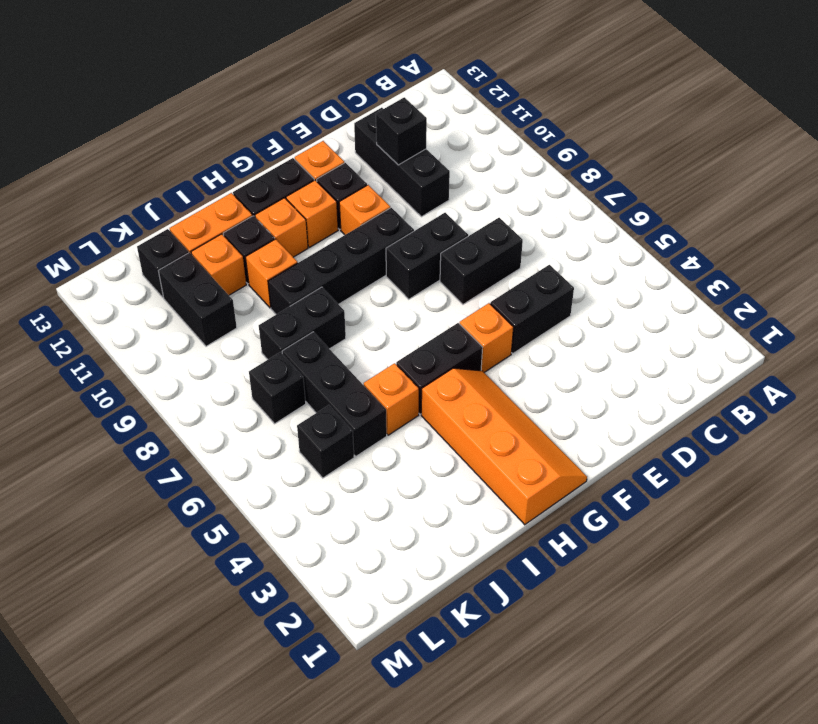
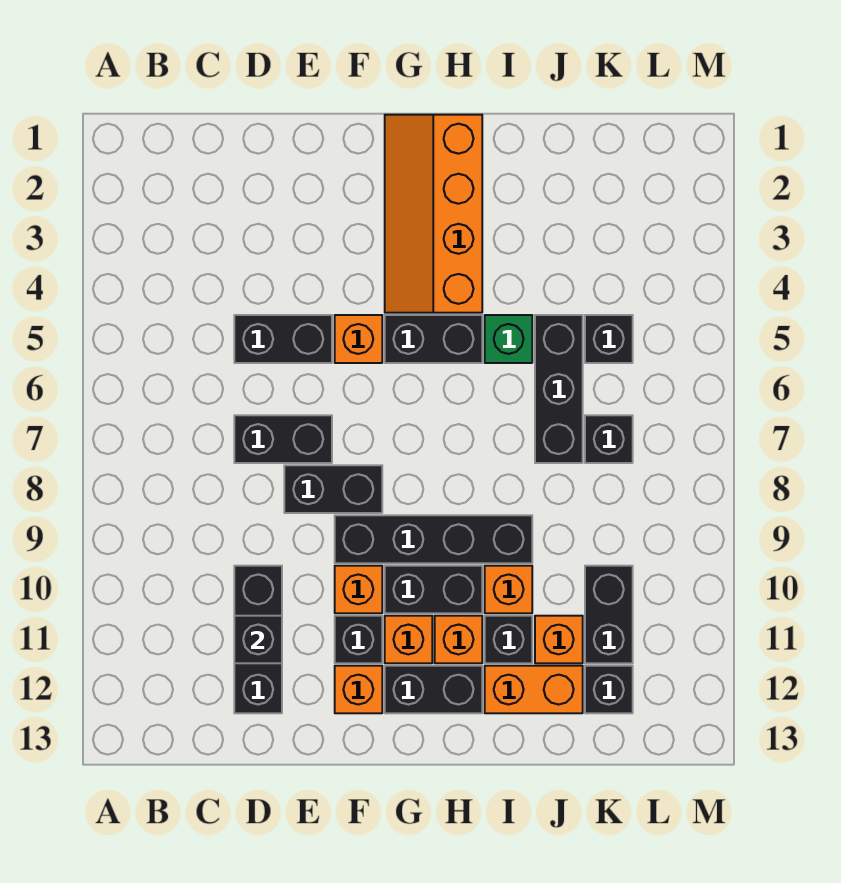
orange brick I5 level 1 -> green brick I5 level 1
black brick I8:J8 level 1 -> black brick G10:H10 level 1

